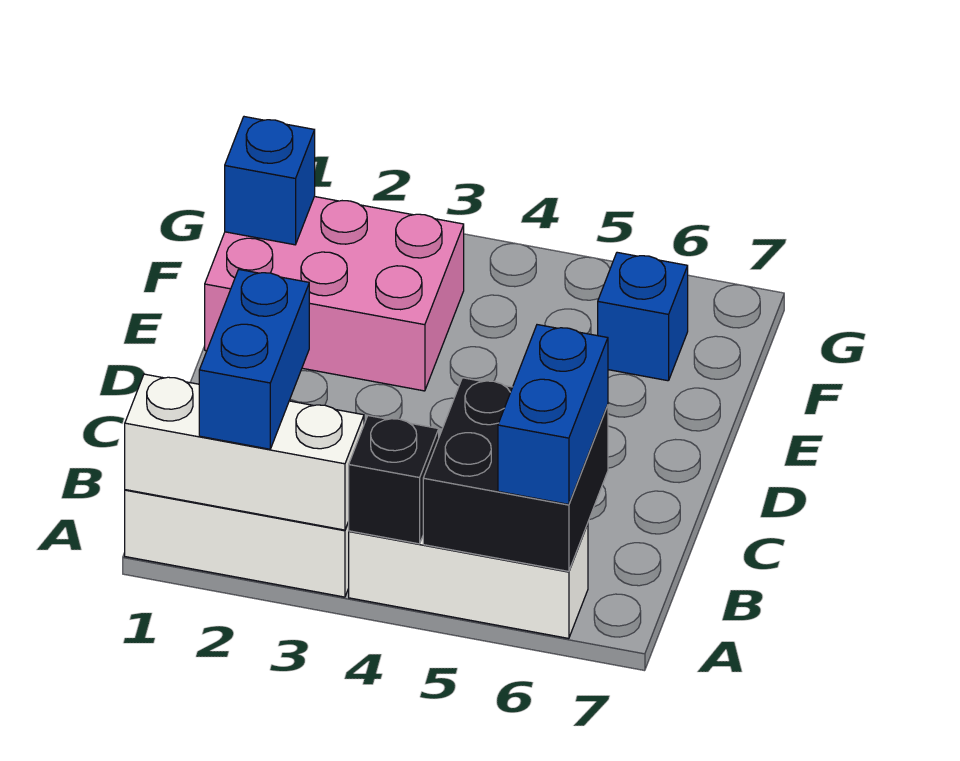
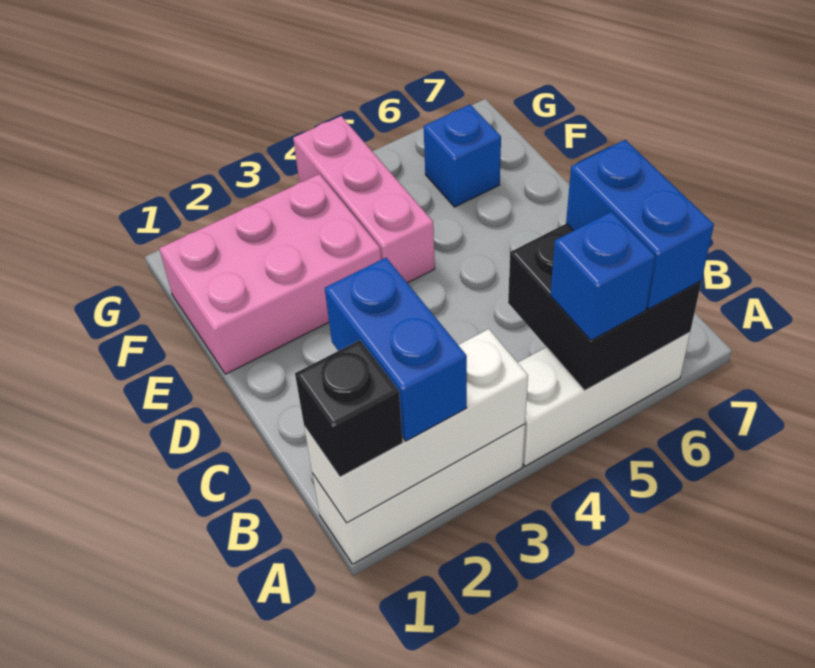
black brick A4 level 2 -> black brick A1 level 3
none -> pink brick E4:G4 level 1
blue brick F1 level 2 -> blue brick A5 level 3

